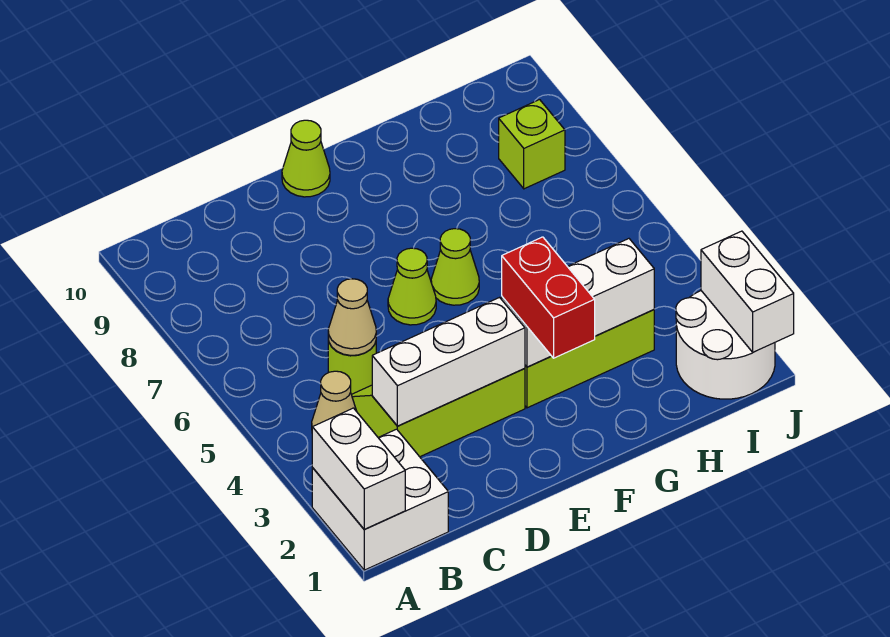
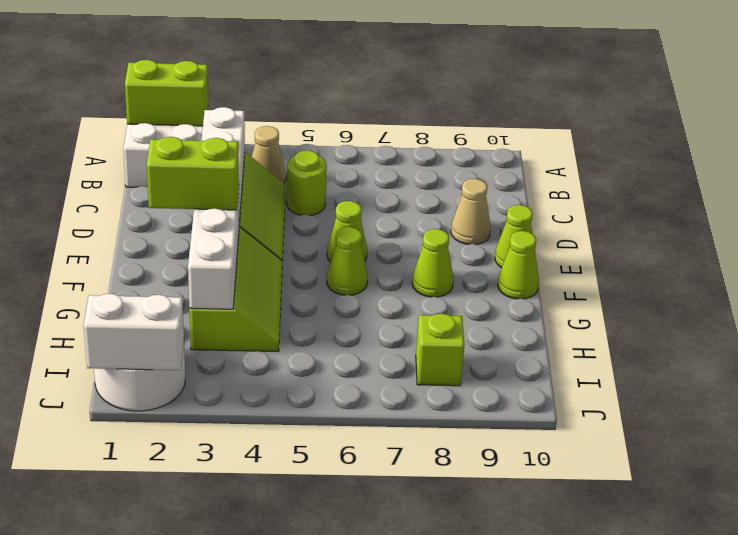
white brick A1:A2 level 2 -> lime brick A1:A2 level 2
tan cone C5 level 2 -> tan cone D9 level 1
red brick F2:F3 level 3 -> lime brick F2:F3 level 3
none -> lime cone F8 level 1
none -> lime cone F10 level 1

